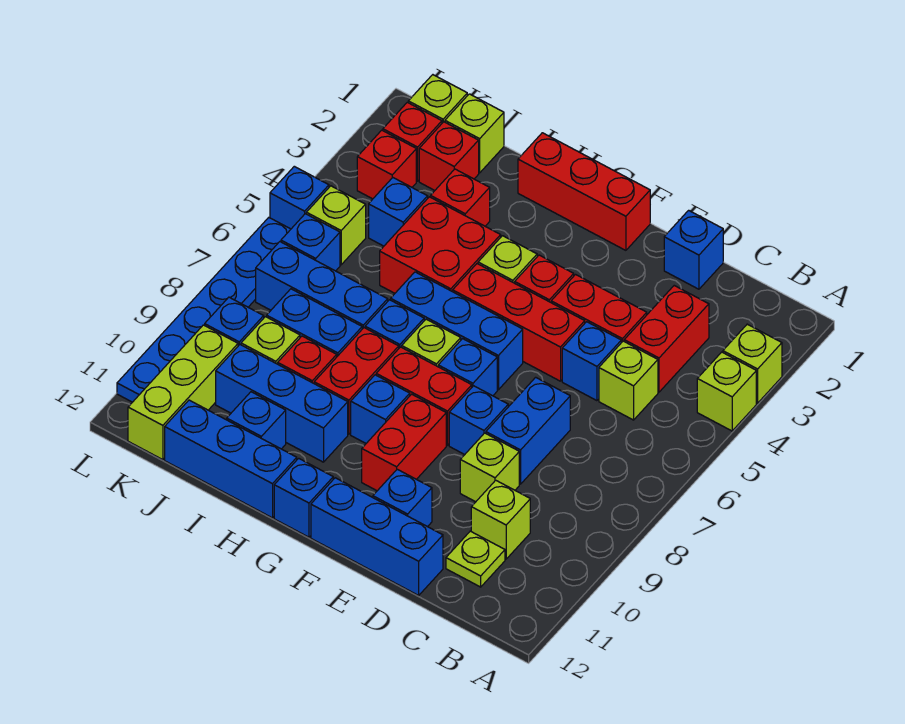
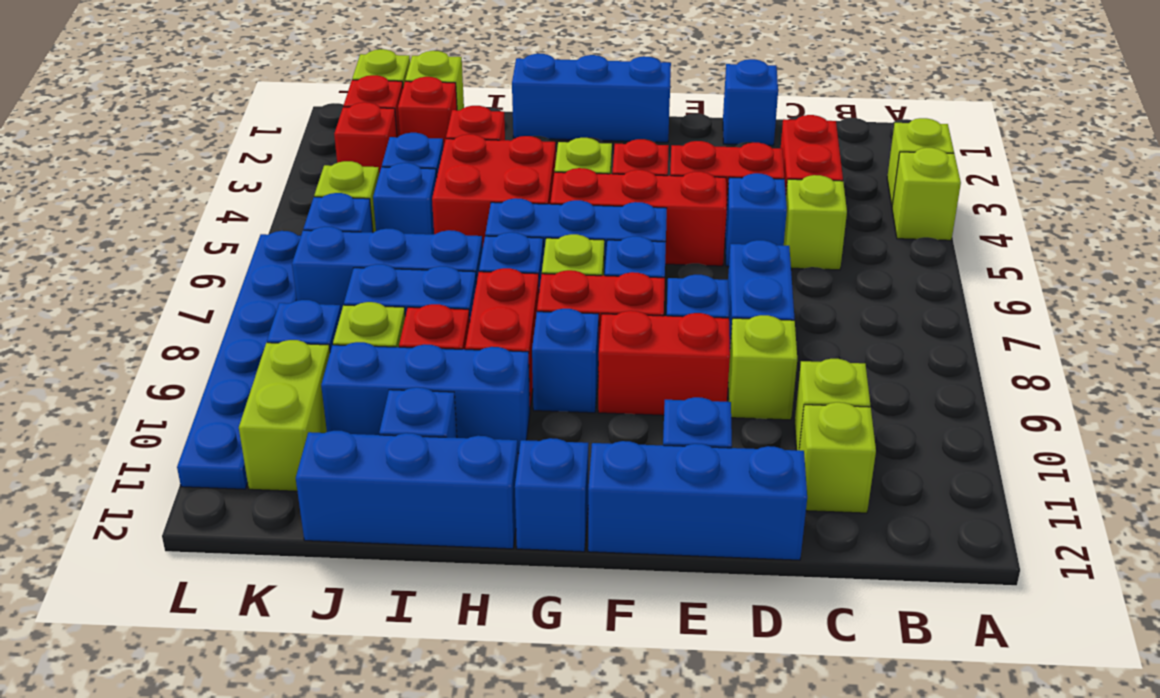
lime plate C11 level 1 -> lime brick C11 level 1
red brick F1:H1 level 1 -> blue brick F1:H1 level 1
red brick F9:F10 level 1 -> red brick E9:F9 level 1
lime brick K10:K12 level 1 -> lime brick K10:K11 level 1
blue brick L5 level 1 -> blue brick J5 level 1

